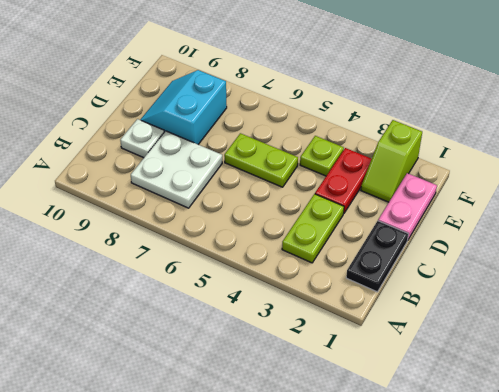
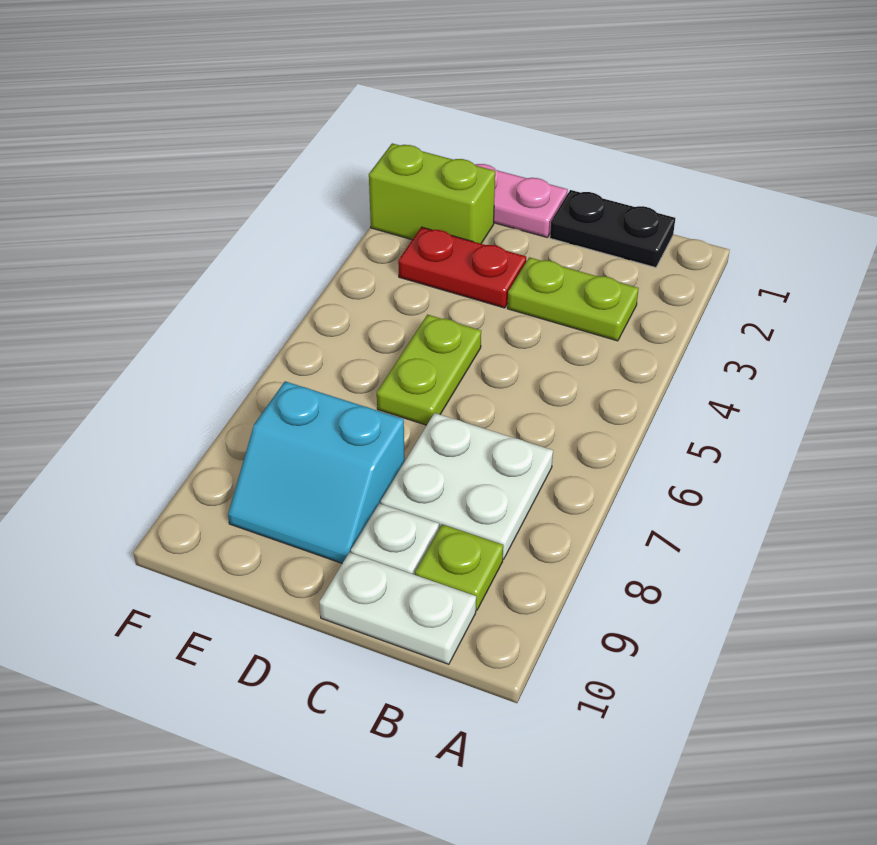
none -> white plate B10:C10 level 1
lime slope E2:F2 level 1 top F -> lime brick E2:F2 level 1
lime plate E4 level 1 -> lime plate B9 level 1

